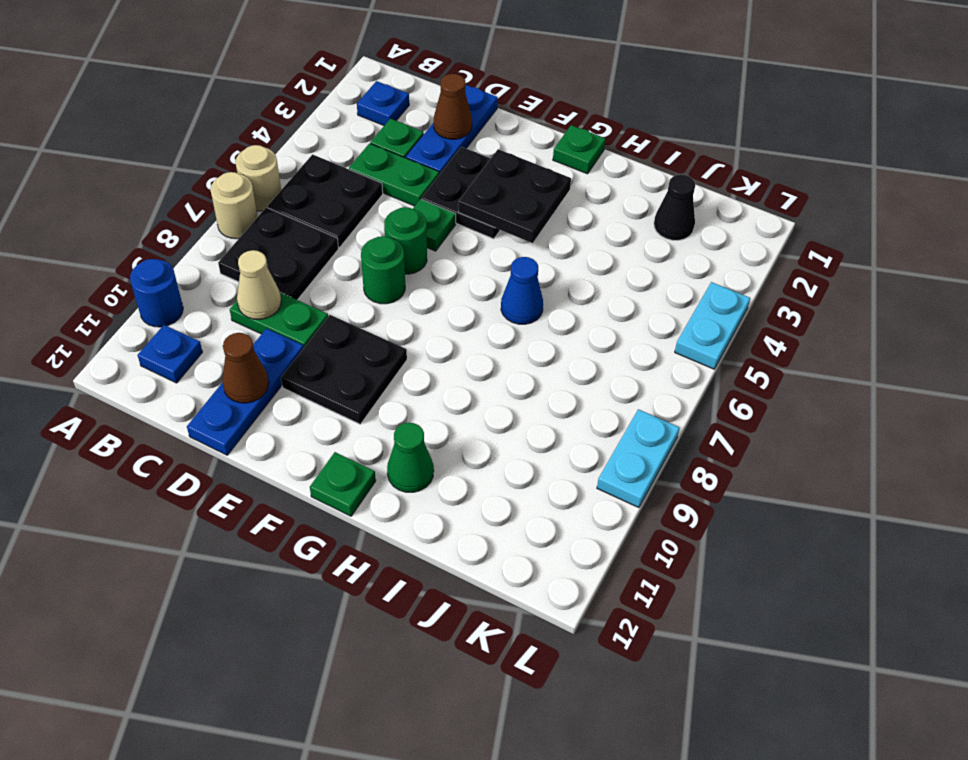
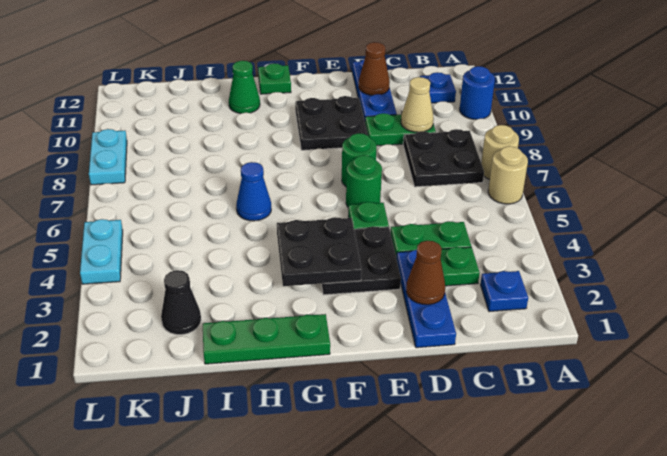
black plate B5:C6 level 1 -> none
green plate G1 level 1 -> green plate G1:I1 level 1

